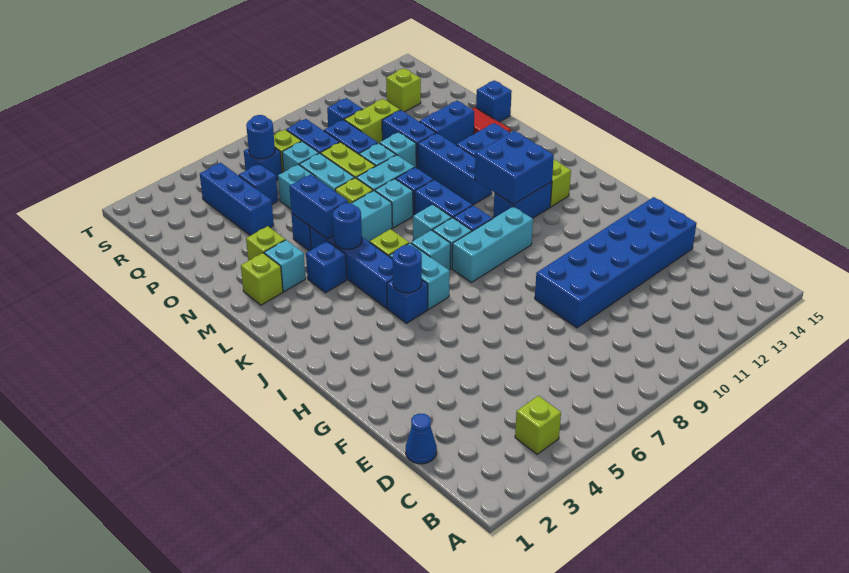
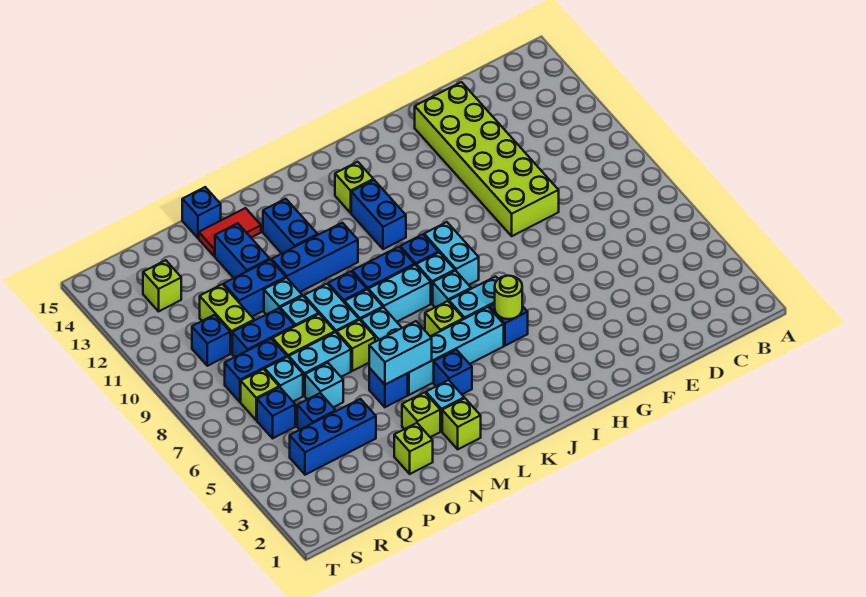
lime brick B4 level 1 -> lime brick O2 level 1
blue cone D1 level 1 -> none
blue brick E9:F14 level 1 -> lime brick E9:F14 level 1
blue round brick I5 level 2 -> lime round brick I5 level 2
cyan brick I8:I10 level 1 -> cyan brick I8:I9 level 1
blue brick J5:M5 level 1 -> cyan brick J5:M5 level 1
blue brick J11:K12 level 2 -> none
cyan brick K8 level 1 -> cyan brick K8:L8 level 1
blue round brick L5 level 2 -> none
blue brick M5:N5 level 2 -> cyan brick M5:N5 level 2
blue round brick R6 level 2 -> none

